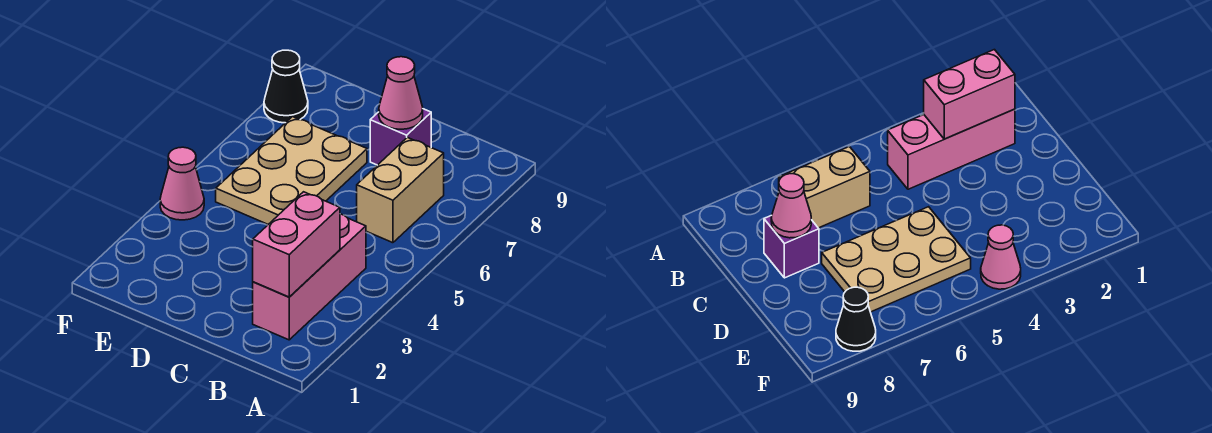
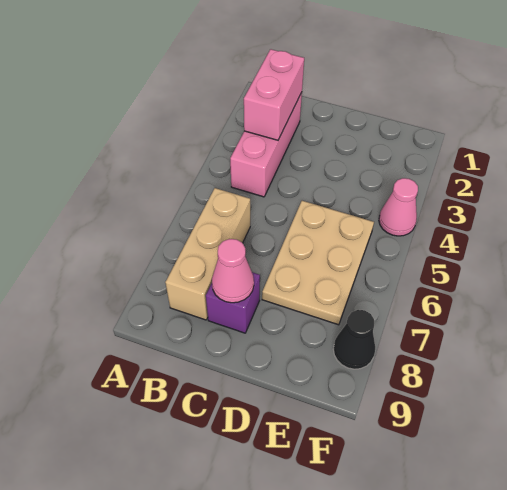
tan brick B6:B7 level 1 -> tan brick B6:B8 level 1

